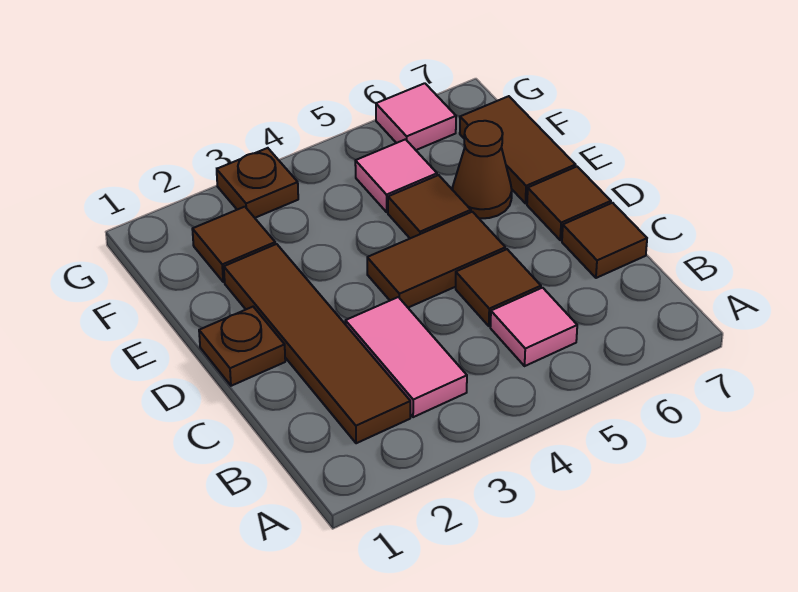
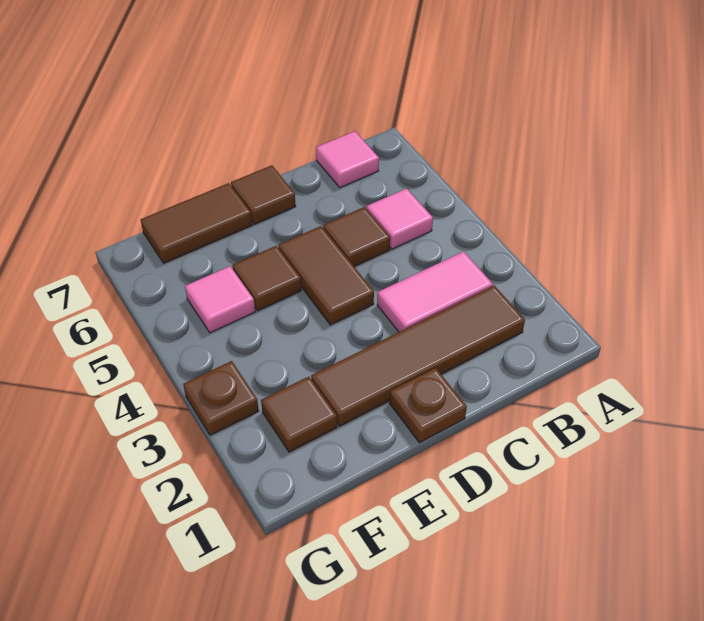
brown tile C7 level 1 -> none
brown cone E6 level 1 -> none
pink tile G6 level 1 -> pink tile B7 level 1

